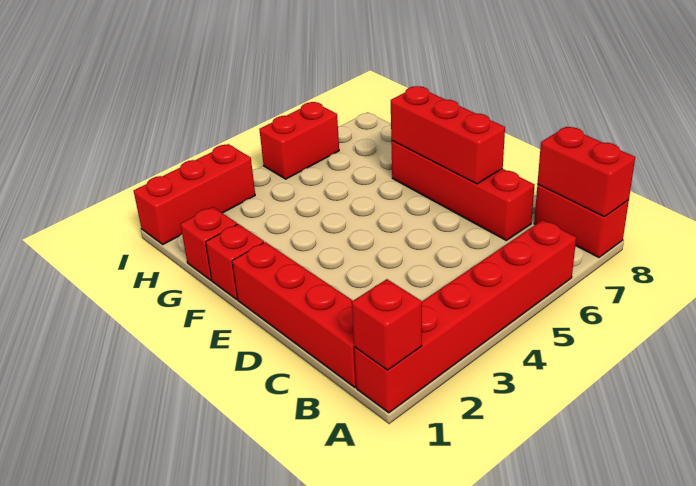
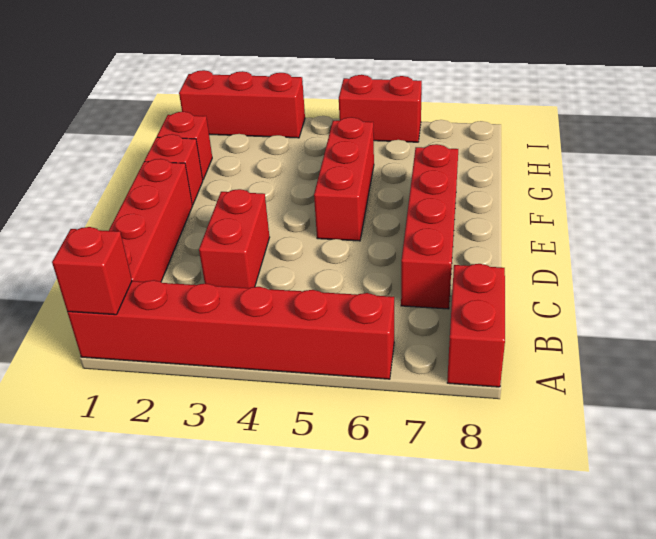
red brick A8:B8 level 2 -> red brick C3:D3 level 1
red brick D7:F7 level 2 -> red brick E5:G5 level 1

